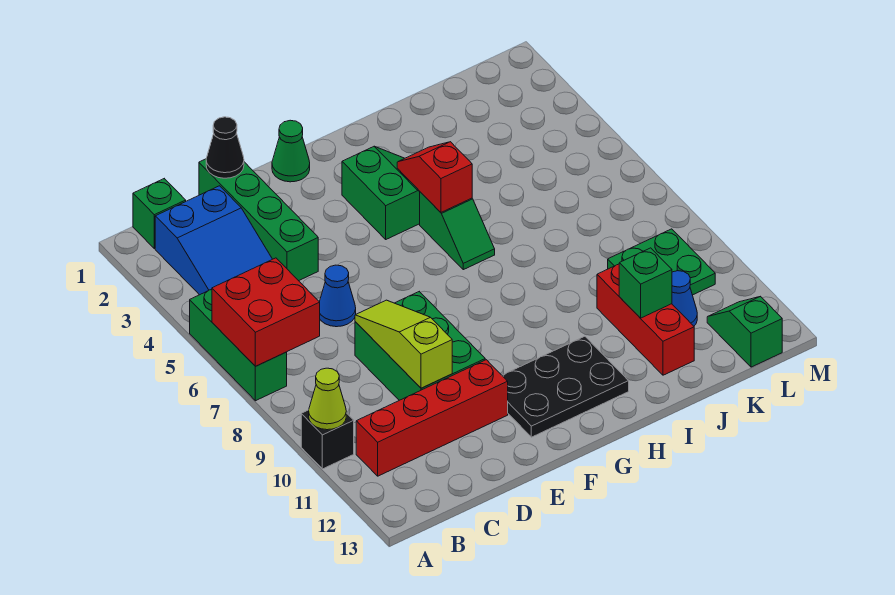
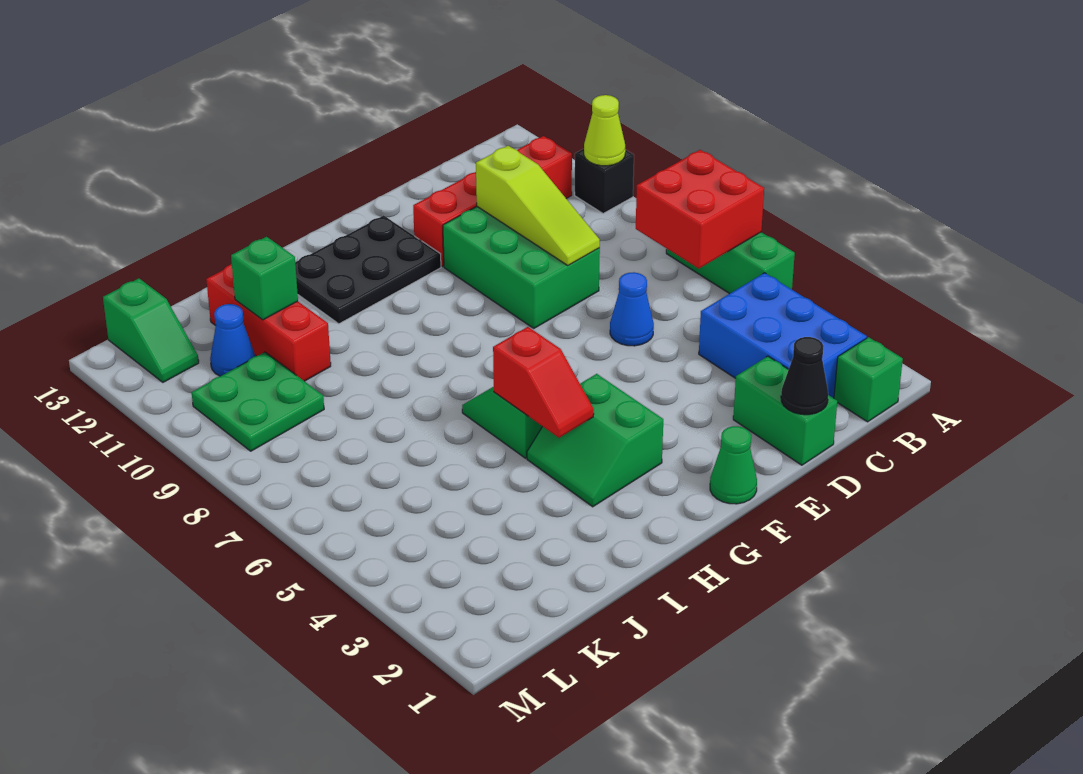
blue slope B2:C4 level 1 top 2 -> blue brick B2:C4 level 1
green brick D1:D4 level 1 -> green brick D1:D2 level 1

